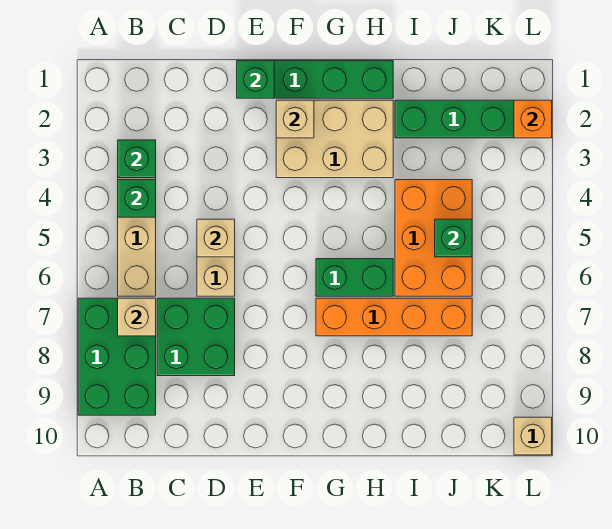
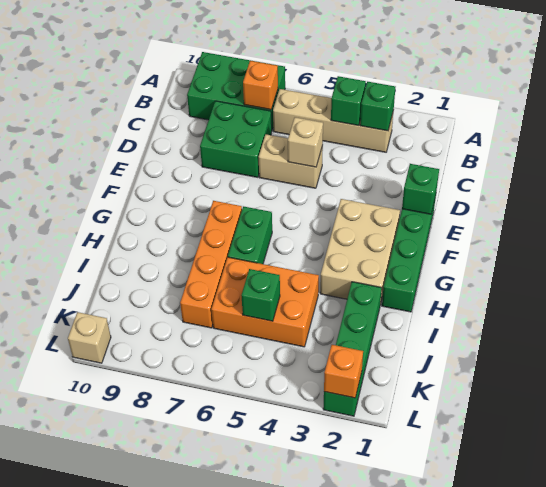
tan brick B7 level 2 -> orange brick B7 level 2
tan brick F2 level 2 -> none

